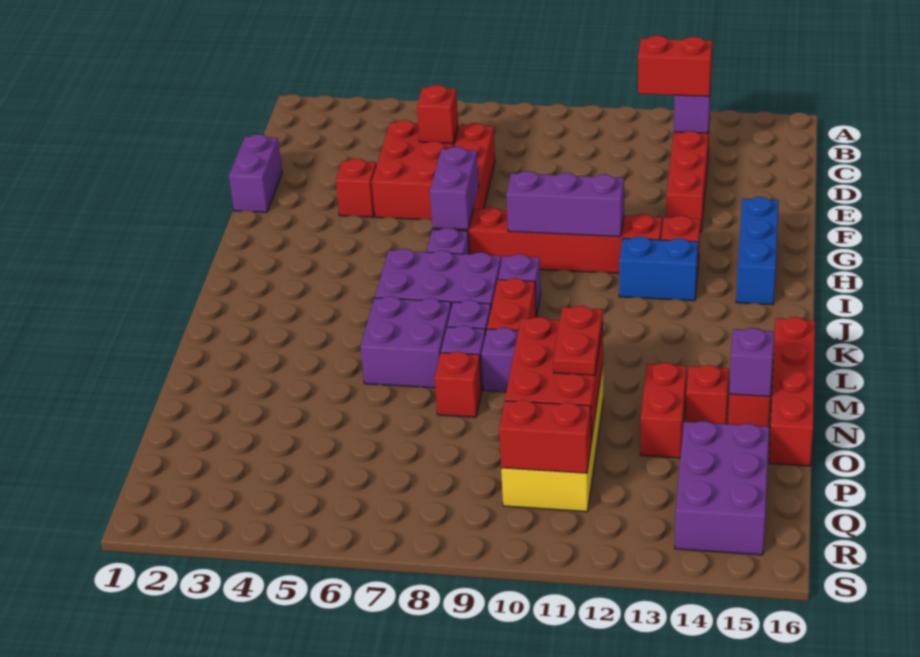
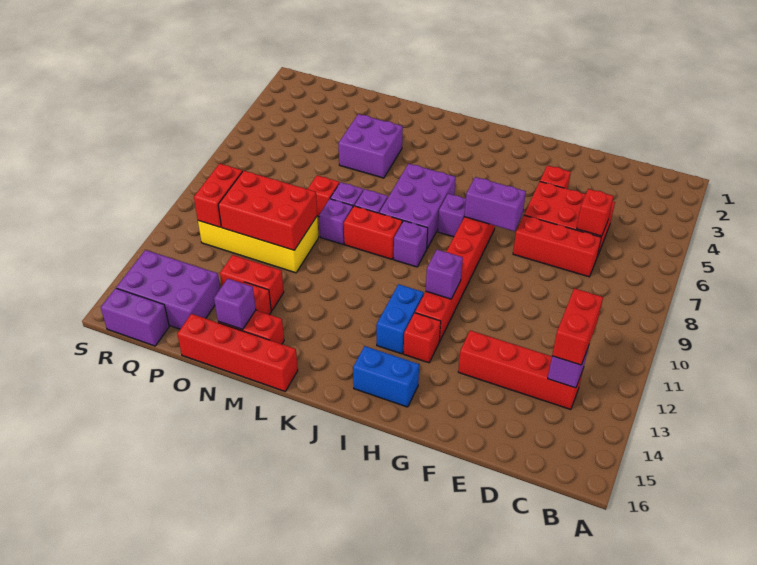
purple brick E1:F1 level 1 -> purple brick Q16:R16 level 1
blue brick G15:I15 level 1 -> blue brick H15:I15 level 1
purple brick H9:H11 level 2 -> purple brick H11 level 2
purple brick L6:M7 level 1 -> purple brick M4:N5 level 1
red plate N11:O11 level 3 -> none

